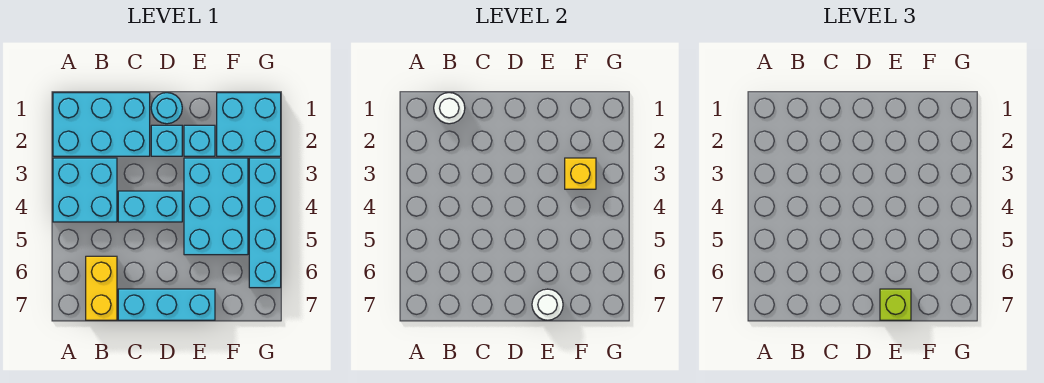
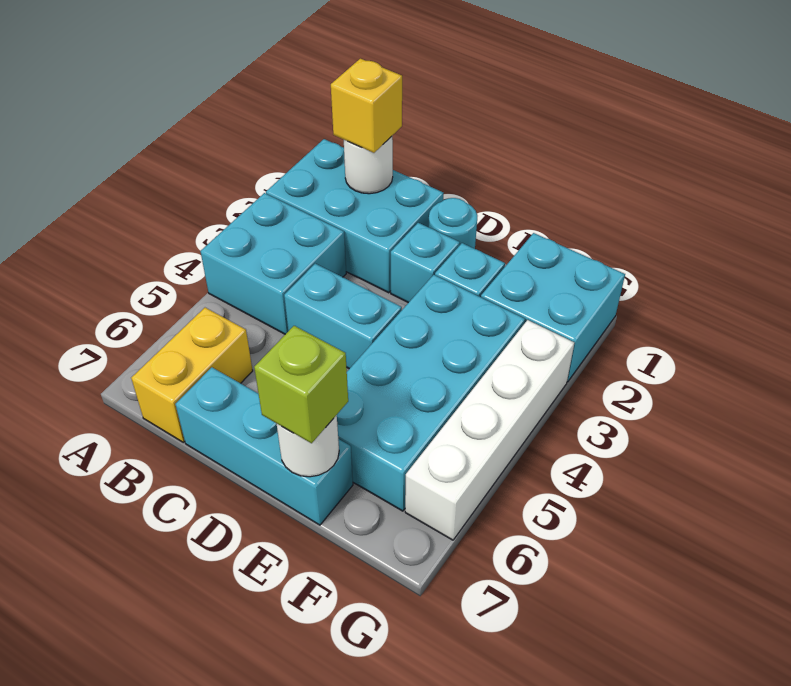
cyan brick E3:F5 level 1 -> cyan brick E3:F6 level 1
yellow brick F3 level 2 -> yellow brick B1 level 3
cyan brick G3:G6 level 1 -> white brick G3:G6 level 1

